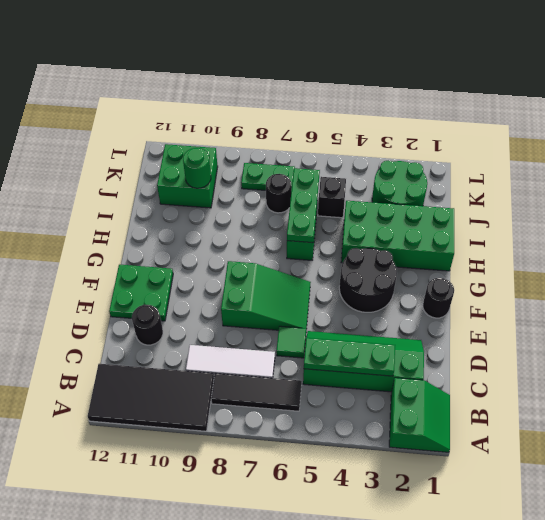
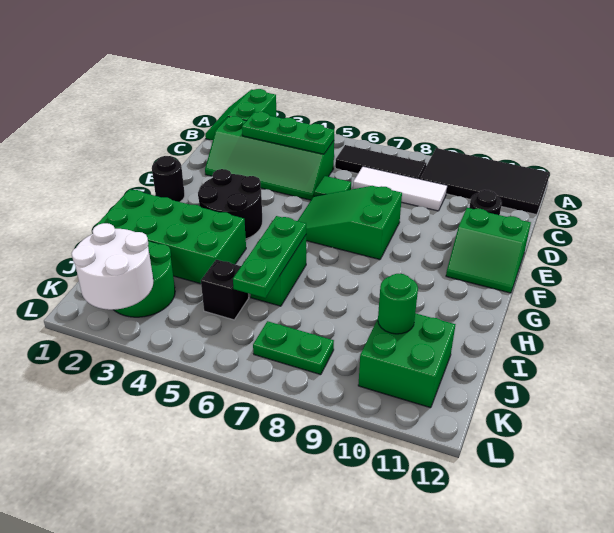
green plate E11:F12 level 1 -> green slope E11:F12 level 1 top E
black round brick J7 level 1 -> none
none -> white round brick K2:L3 level 2

